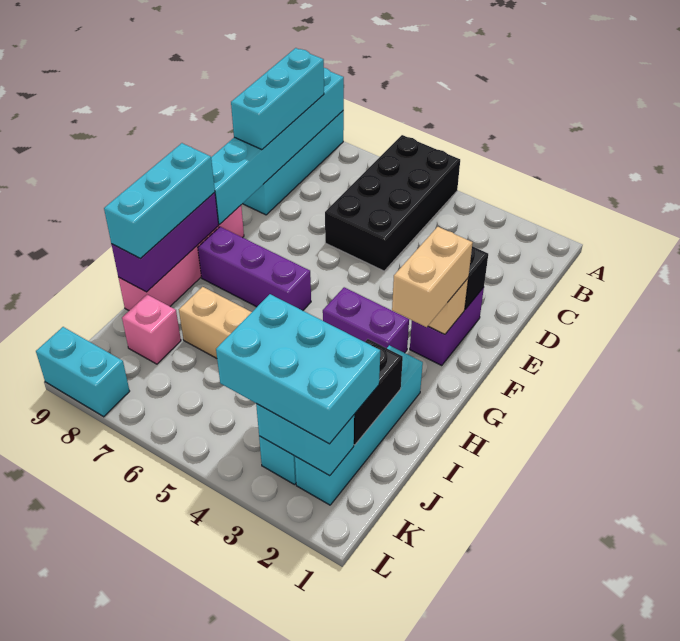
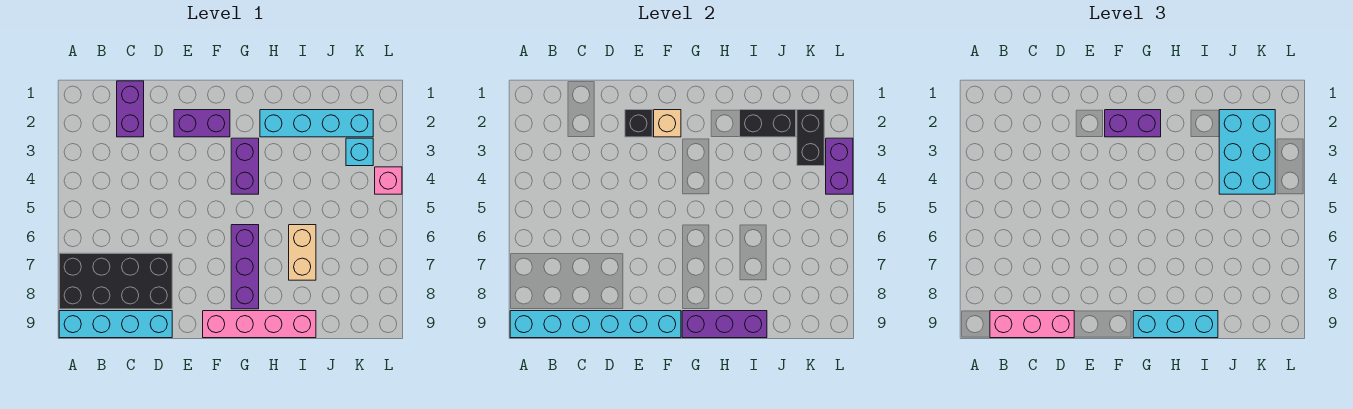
black brick A5:D6 level 1 -> black brick A7:D8 level 1
cyan brick B9:D9 level 3 -> pink brick B9:D9 level 3
none -> purple brick C1:C2 level 1
tan brick F2:G2 level 3 -> purple brick F2:G2 level 3
pink brick J8 level 1 -> pink brick L4 level 1
cyan brick K2:K3 level 2 -> black brick K2:K3 level 2
none -> purple brick L3:L4 level 2
cyan brick L8:L9 level 1 -> none

